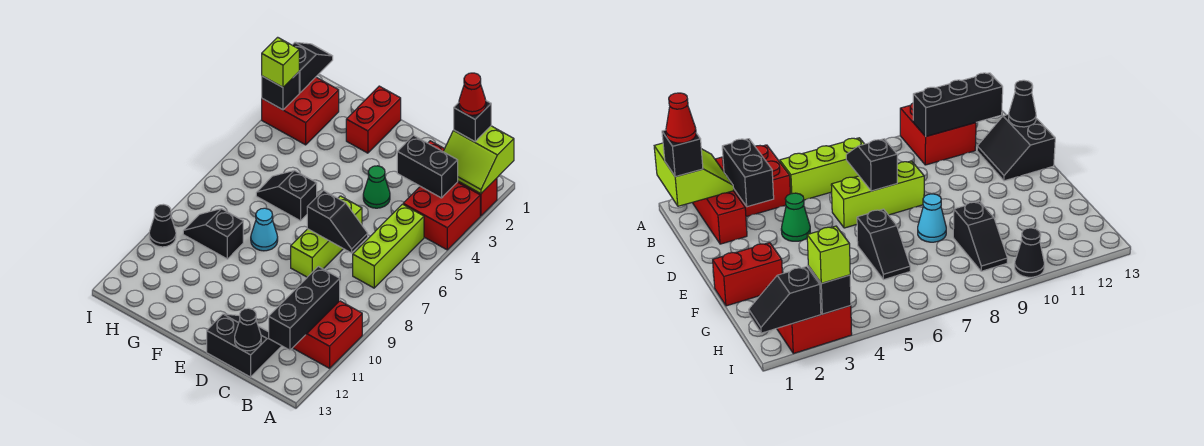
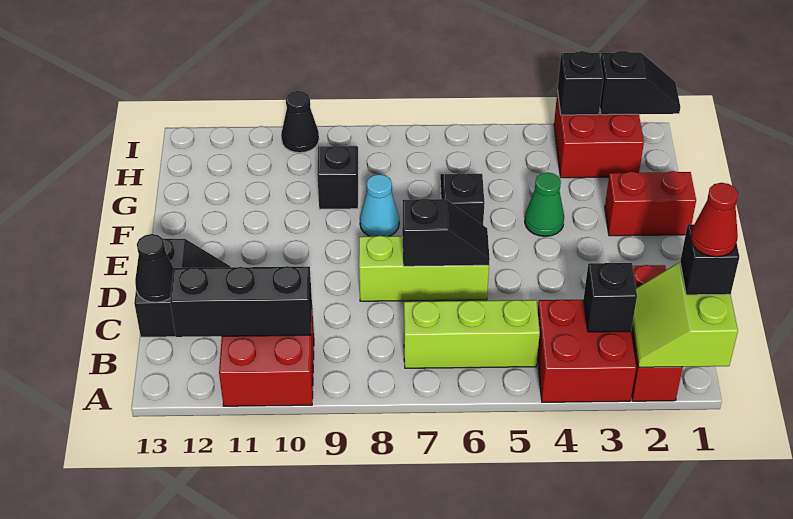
black brick B3:C3 level 2 -> black brick B3 level 2
black slope C7:D7 level 2 top D -> black slope D6:D7 level 2 top 7
green cone D4 level 1 -> green cone F4 level 1
lime brick I3 level 3 -> none

